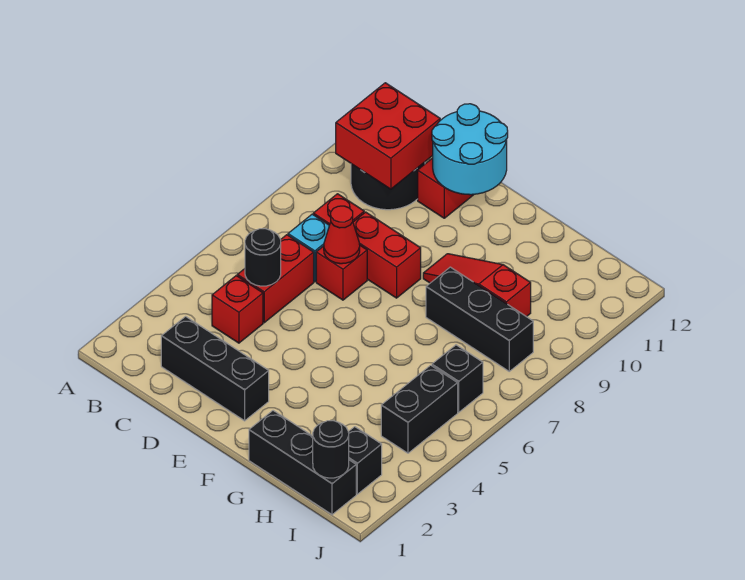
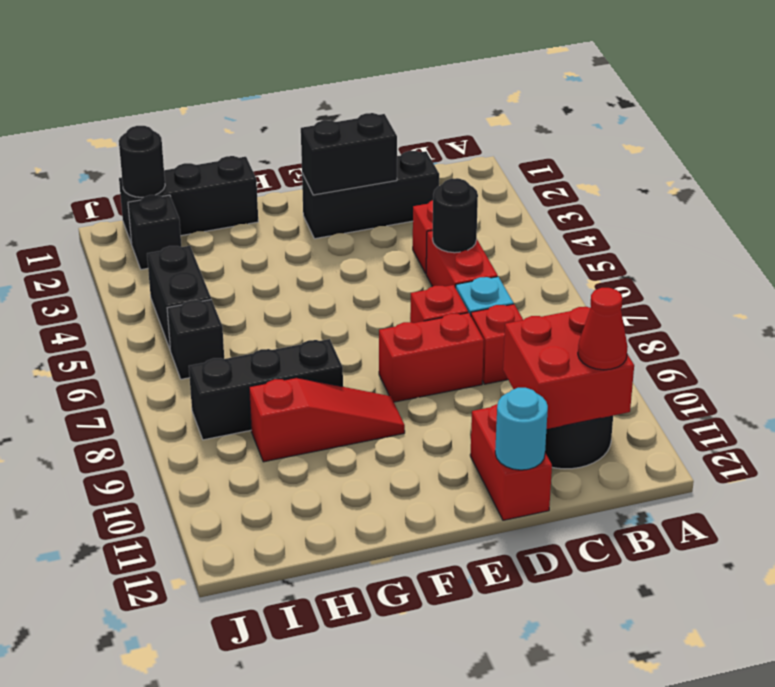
none -> black brick D2:E2 level 2
red cone D7 level 2 -> red cone B11 level 3
cyan round brick D11:E12 level 2 -> cyan round brick D12 level 2

